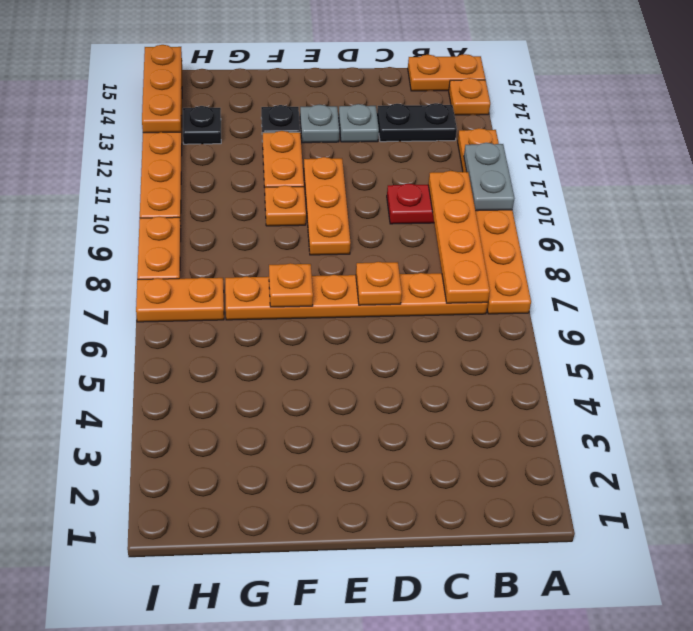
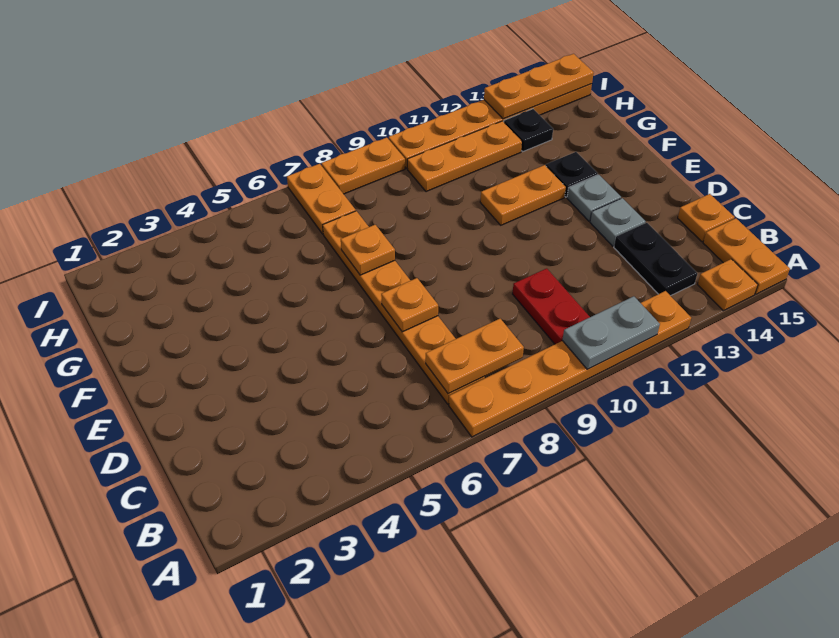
orange plate B7:B10 level 2 -> orange plate B7:B8 level 2
orange plate E9:E11 level 1 -> orange plate H10:H12 level 1
orange plate F10 level 1 -> orange plate C15 level 1

